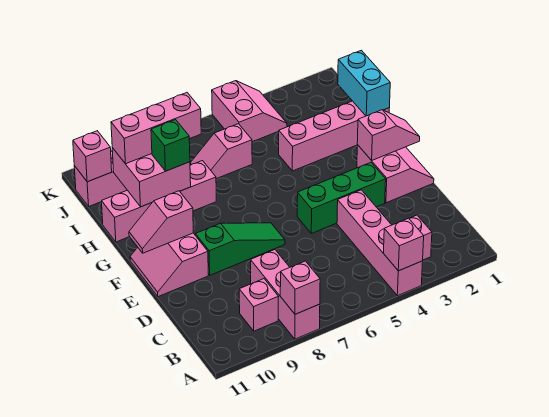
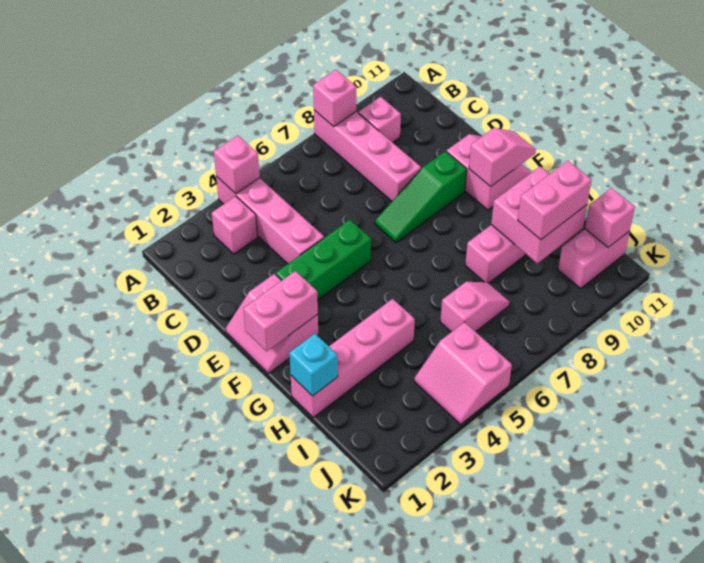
pink brick A8:C8 level 1 -> pink brick A8:D8 level 1
pink slope F1:F2 level 2 top 2 -> pink brick F1:F2 level 2
cyan brick H1:I1 level 2 -> cyan brick H1 level 2
green brick H9 level 3 -> none
pink brick I8:I10 level 3 -> pink brick I9:I10 level 3

